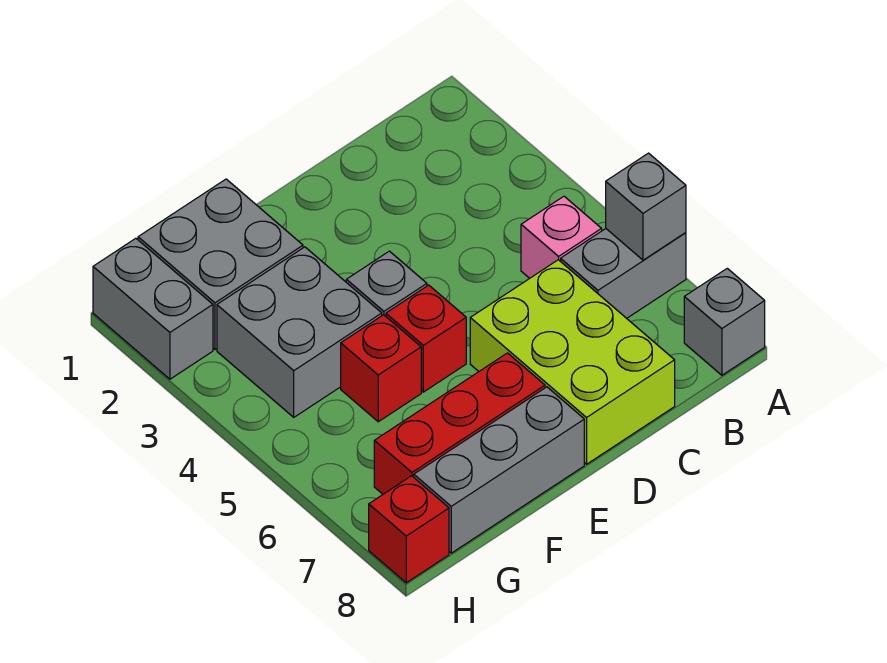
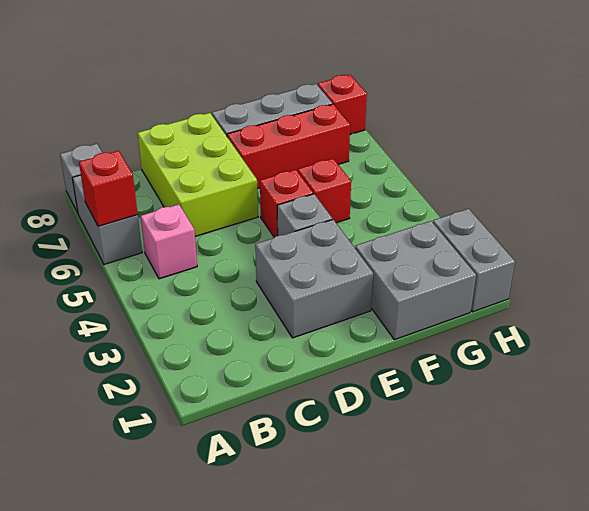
grey brick A6:B6 level 1 -> grey brick A6:A7 level 1
grey brick A6 level 2 -> red brick A6 level 2
grey brick F3:G4 level 1 -> grey brick D2:E3 level 1

